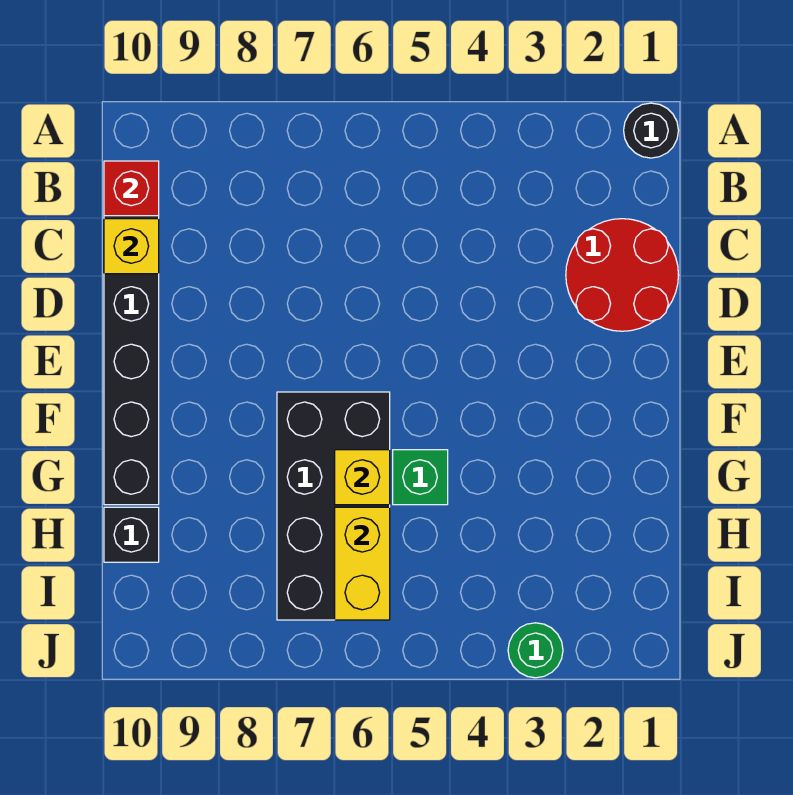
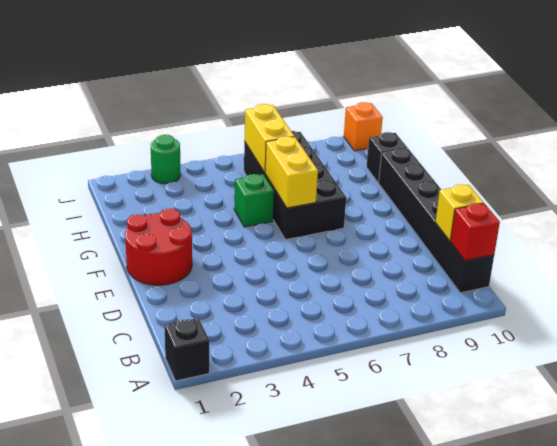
black round brick A1 level 1 -> black brick A1 level 1
red round brick C1:D2 level 1 -> red round brick E1:F2 level 1
yellow brick G6 level 2 -> yellow brick F6:G6 level 2
none -> orange brick J10 level 1

